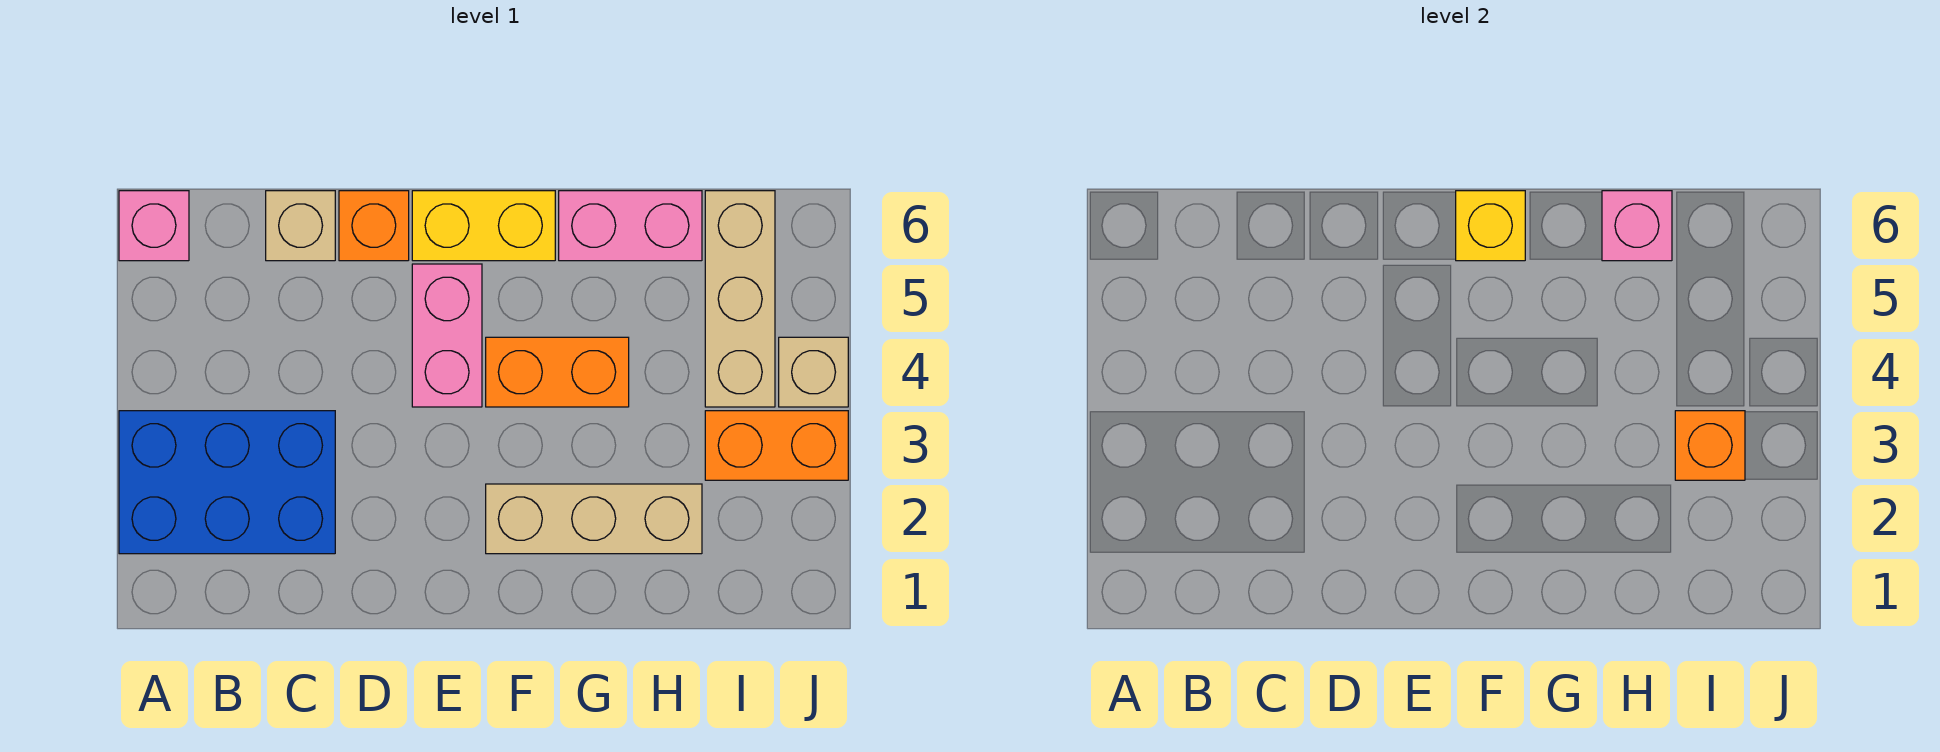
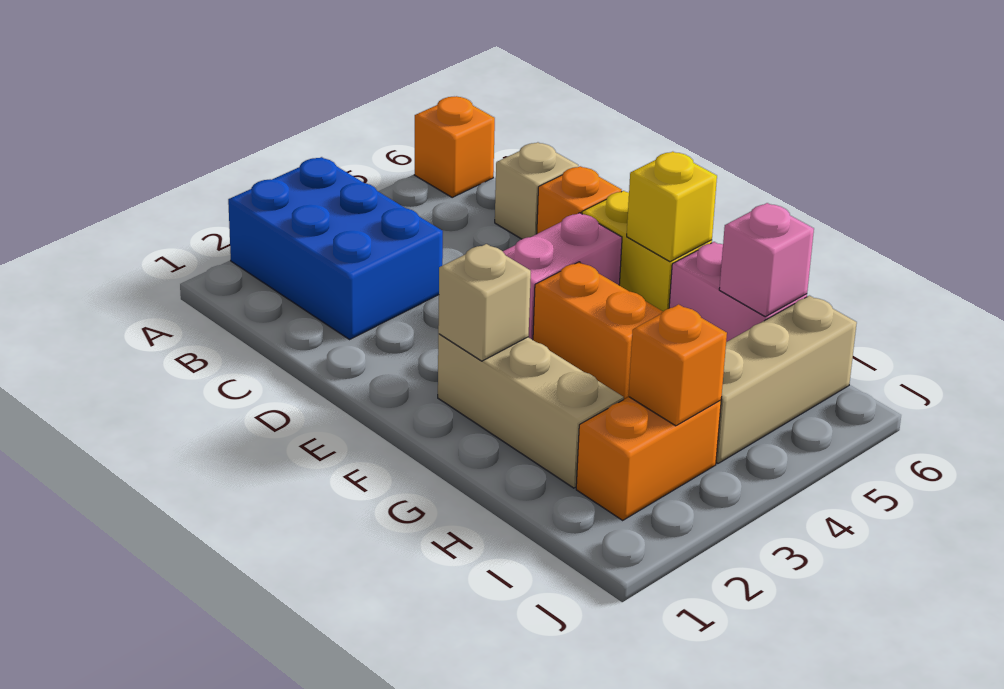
pink brick A6 level 1 -> orange brick A6 level 1
orange brick I3:J3 level 1 -> orange brick I2:I3 level 1
tan brick J4 level 1 -> tan brick F2 level 2

